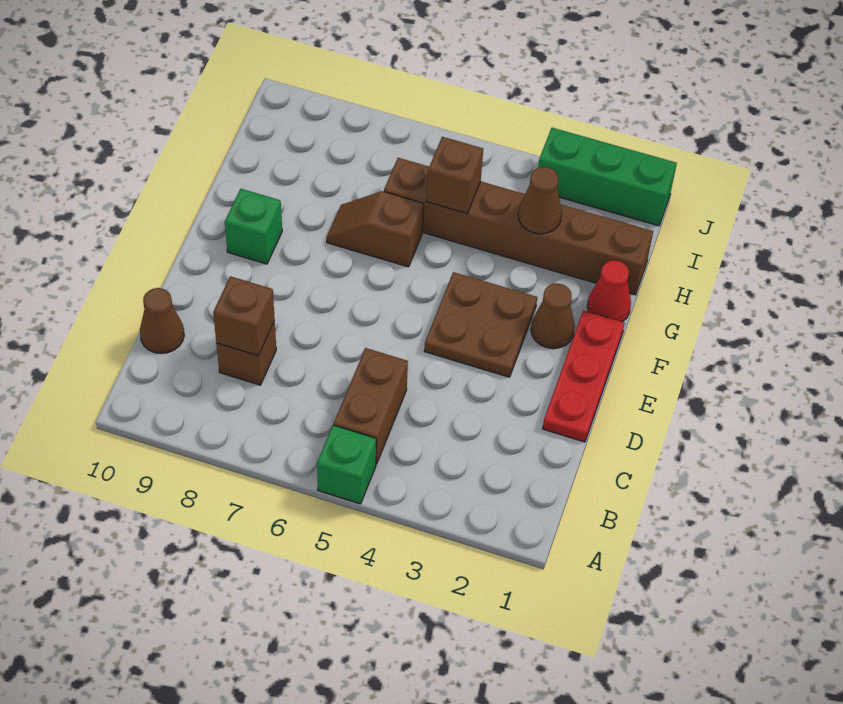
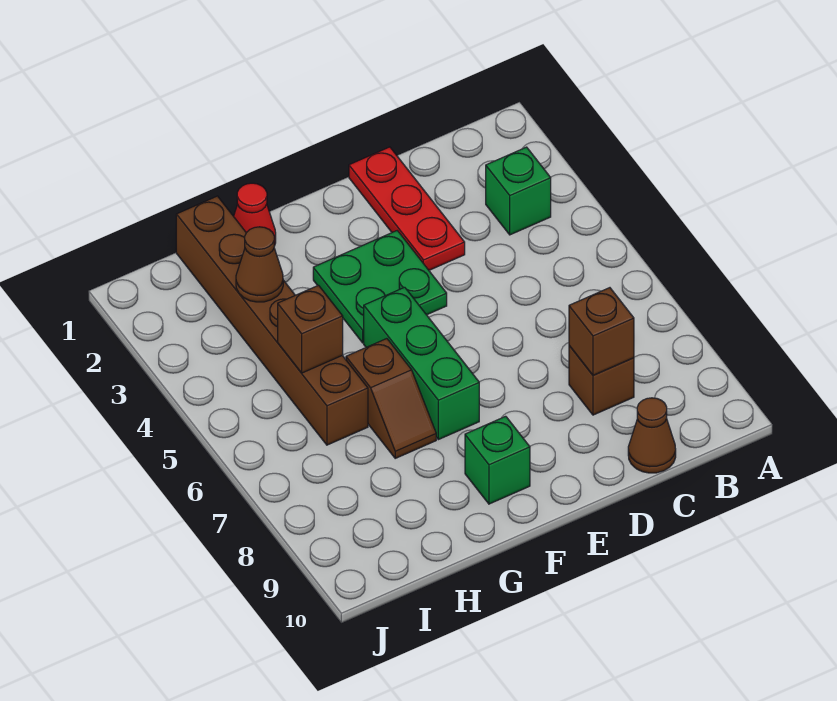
green brick A5 level 1 -> green brick B3 level 1
brown brick B5:C5 level 1 -> none
red plate D1:F1 level 1 -> red plate D1:D3 level 1
brown plate E3:F4 level 1 -> green plate E3:F4 level 1
brown cone F2 level 1 -> none
green brick J1:J3 level 1 -> green brick F5:F7 level 1

